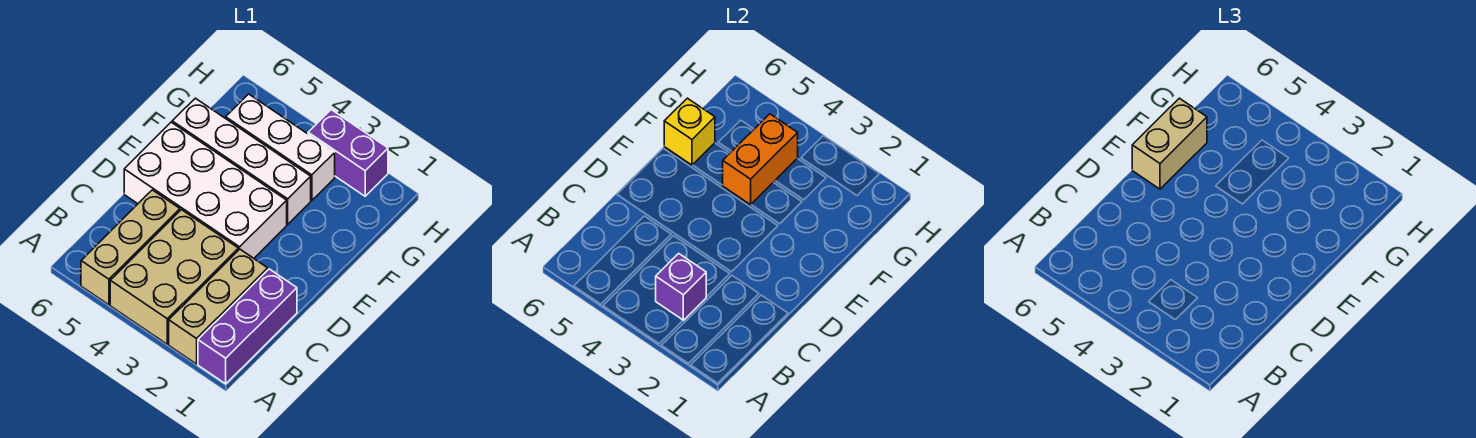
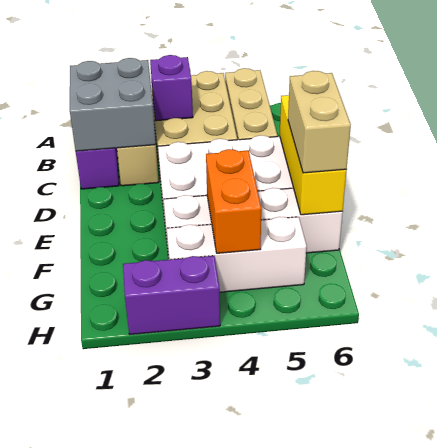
none -> grey brick B1:C2 level 2
yellow brick F6 level 2 -> yellow brick D6:F6 level 2

